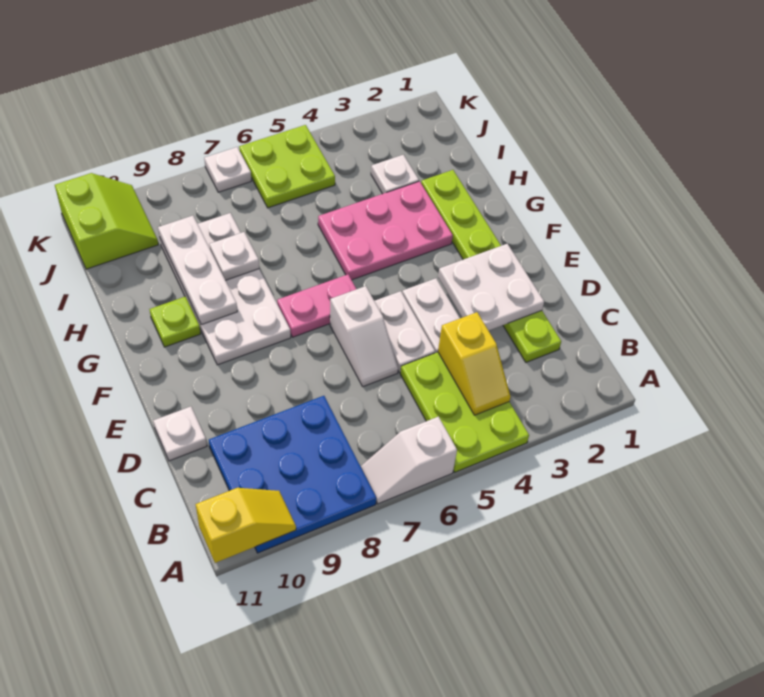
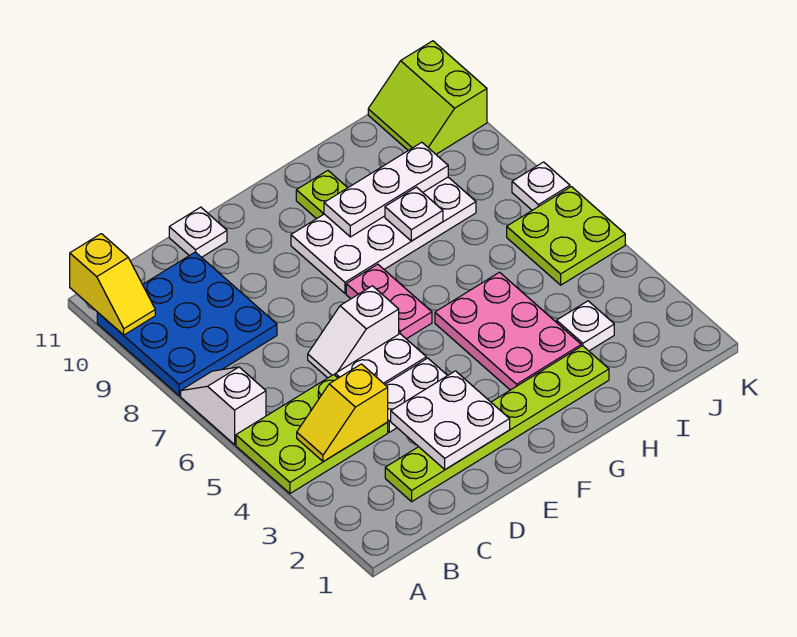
lime slope J10:K11 level 1 top 11 -> lime slope J10:K11 level 1 top K

